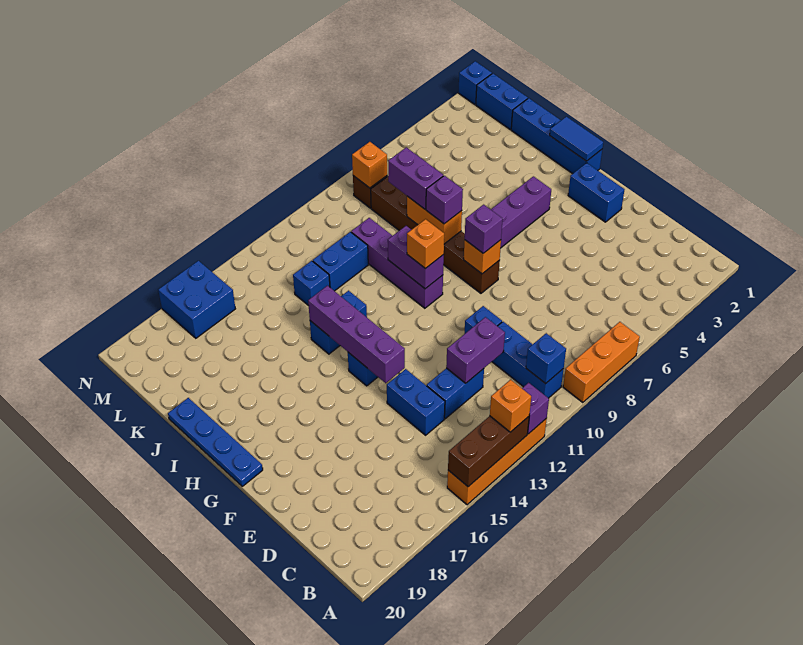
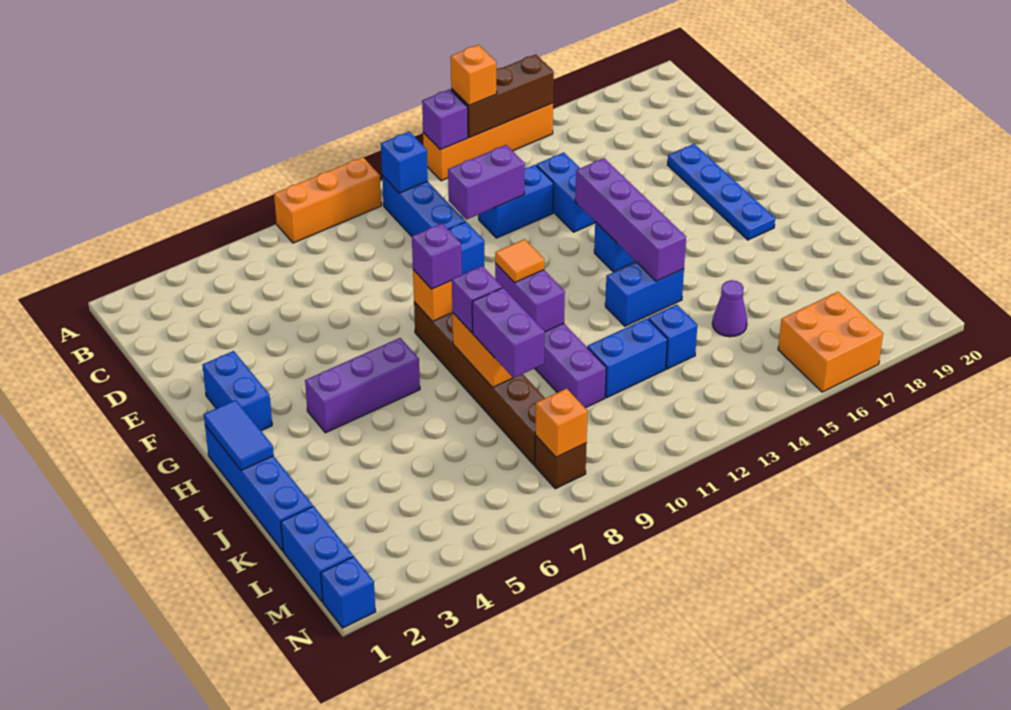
blue plate G20:J20 level 1 -> blue plate E18:H18 level 1
orange brick H10 level 3 -> orange tile H10 level 3
none -> purple cone K15 level 1
blue brick M16:N17 level 1 -> orange brick M16:N17 level 1

